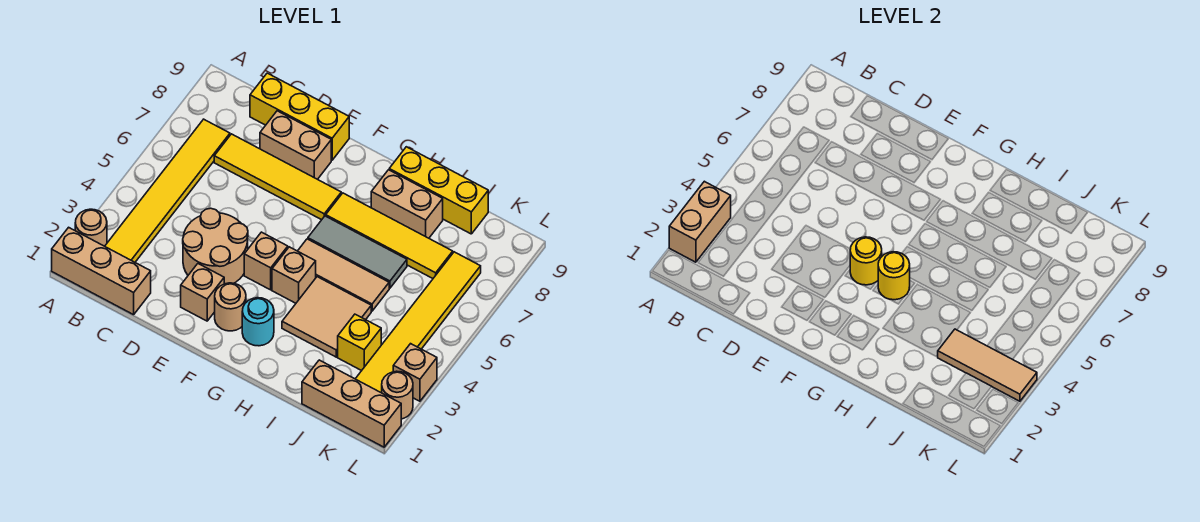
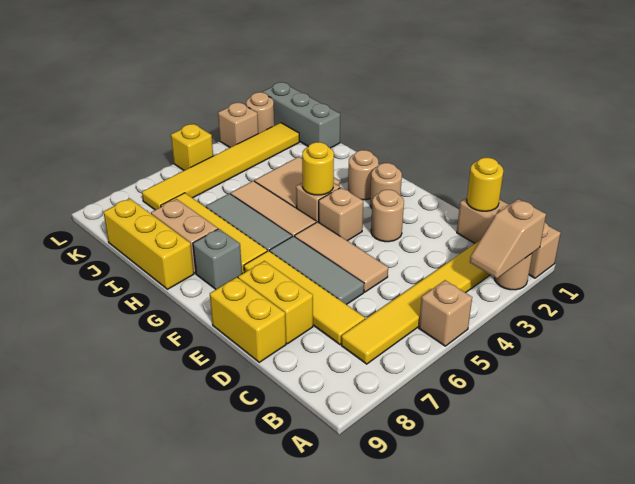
tan brick A2:A3 level 2 -> tan slope A2:A3 level 2 top 2
yellow brick C9:E9 level 1 -> yellow brick D9:E9 level 1
tan round brick D3:E4 level 1 -> tan round brick E3 level 1
none -> grey tile D6:F6 level 1
tan brick D8:E8 level 1 -> yellow brick D8:E8 level 1
tan brick E2 level 1 -> tan brick A5 level 1
yellow round brick F4 level 2 -> yellow round brick C1 level 2
cyan round brick G2 level 1 -> tan round brick G2 level 1
none -> grey brick G8 level 1
tan brick J1:L1 level 1 -> grey brick J1:L1 level 1
yellow brick J3 level 1 -> yellow brick L5 level 1
tan tile J3:L3 level 2 -> tan tile D5:F5 level 1

